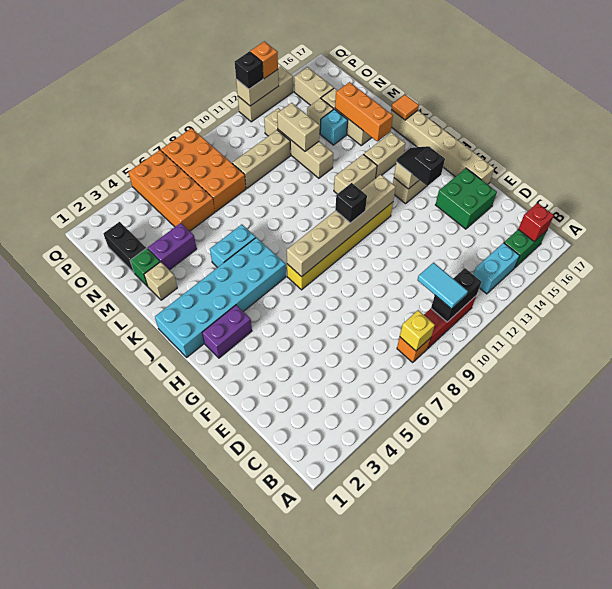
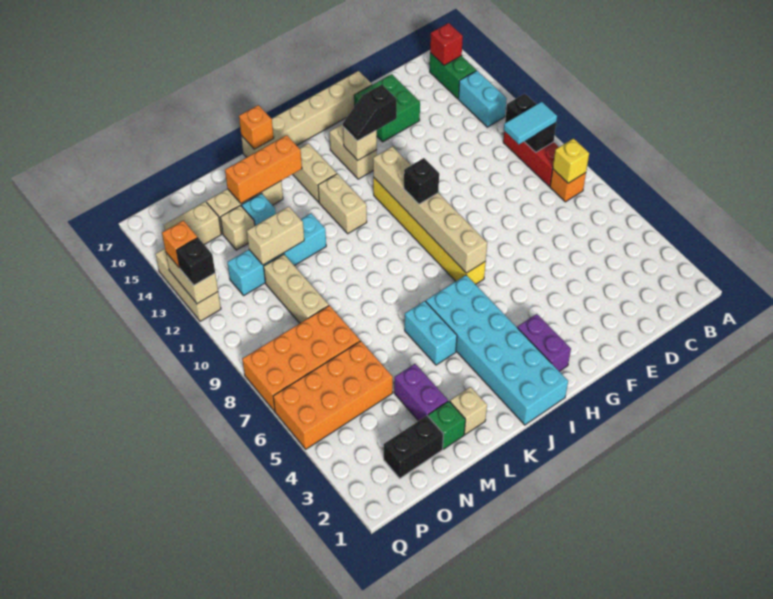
orange tile K17 level 2 -> orange brick K17 level 2
tan brick L12:O12 level 1 -> cyan brick L12:O12 level 1

